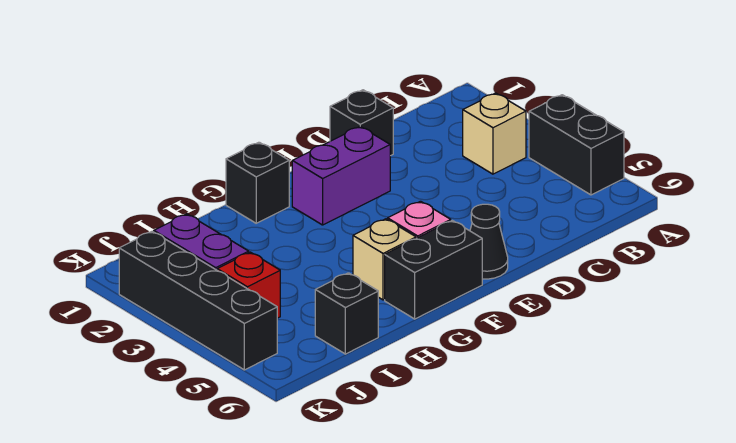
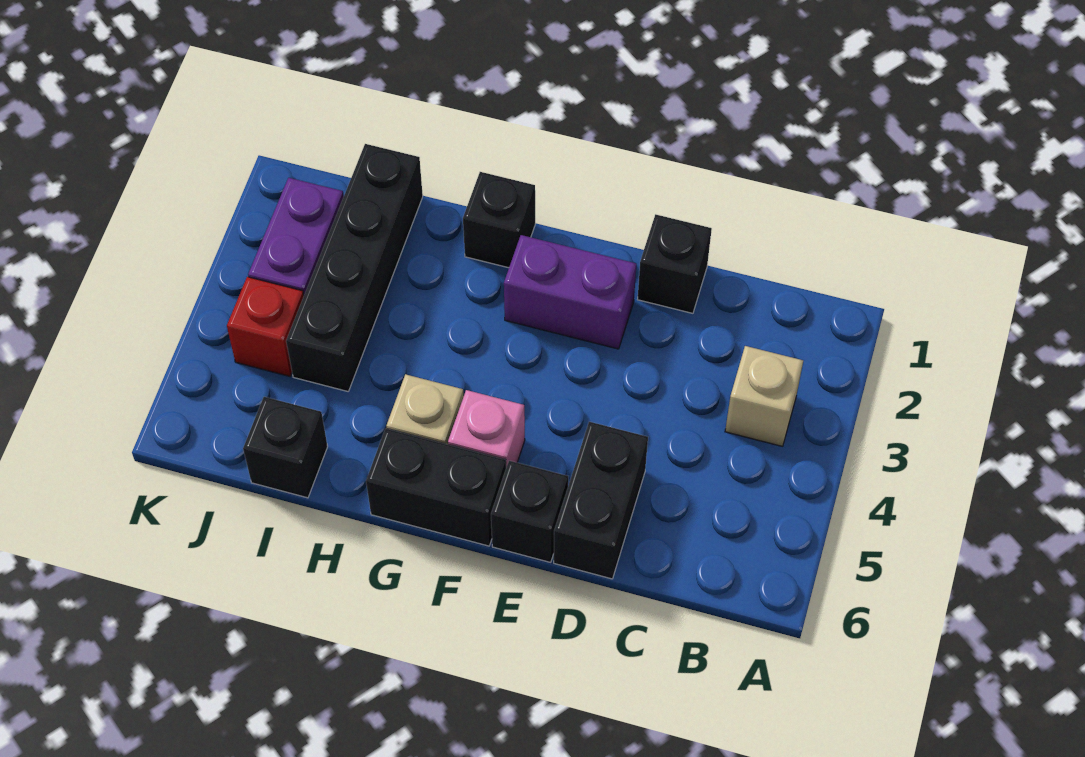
black brick A4:A5 level 1 -> black brick D5:D6 level 1
black cone E6 level 1 -> black brick E6 level 1
black brick K2:K5 level 1 -> black brick I1:I4 level 1

